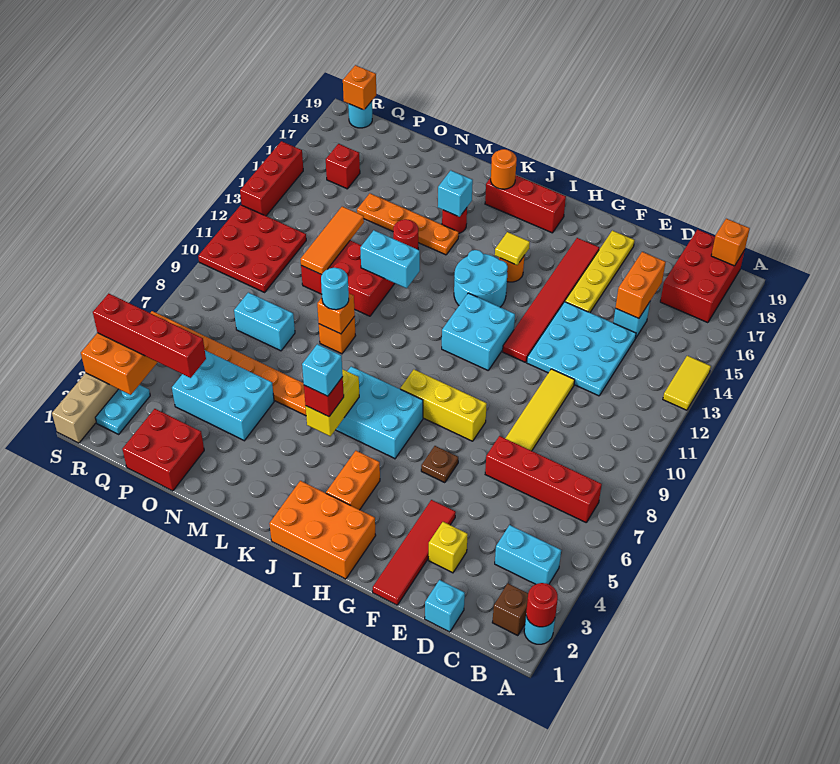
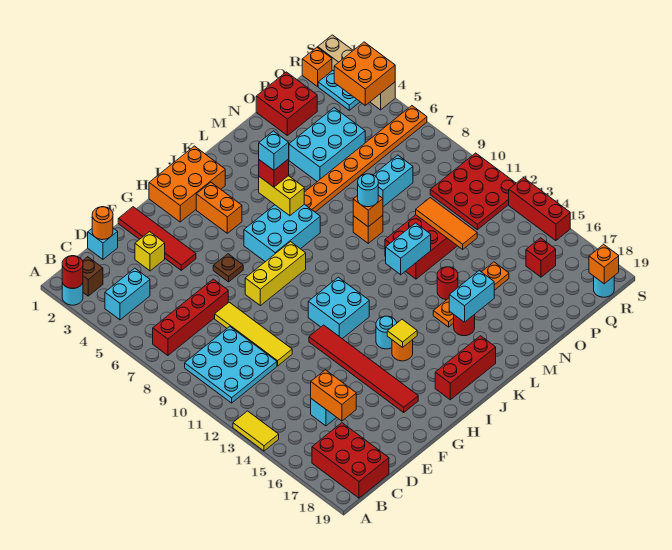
orange brick B19 level 2 -> orange brick R1 level 1
cyan plate D12:F14 level 1 -> cyan plate B9:D11 level 1
yellow plate F15:F18 level 1 -> none
cyan round brick I13:J14 level 1 -> cyan round brick I14 level 1
orange round brick K18 level 2 -> orange round brick D1 level 2
cyan brick L16 level 2 -> cyan brick L16:M16 level 2
red brick P4:S4 level 3 -> none

